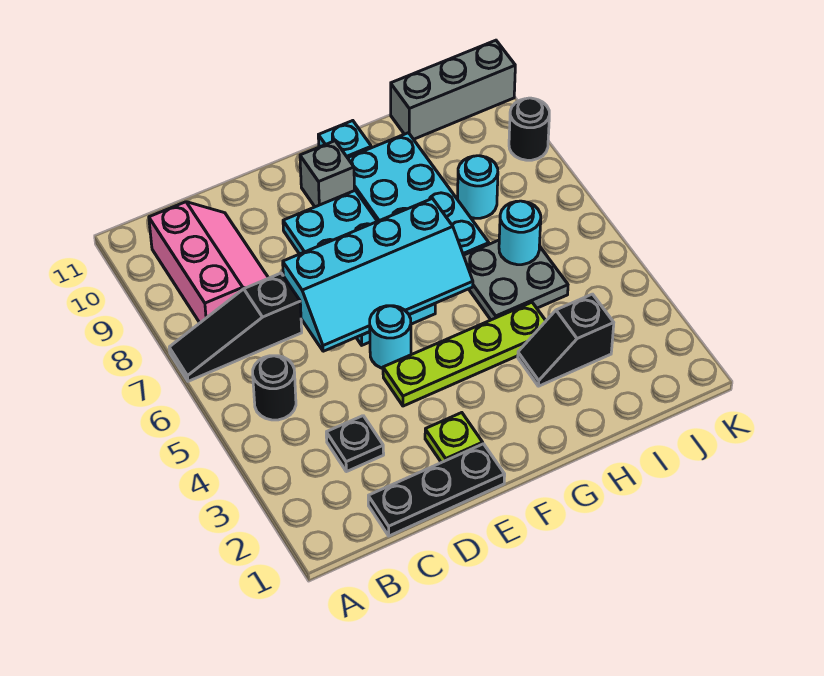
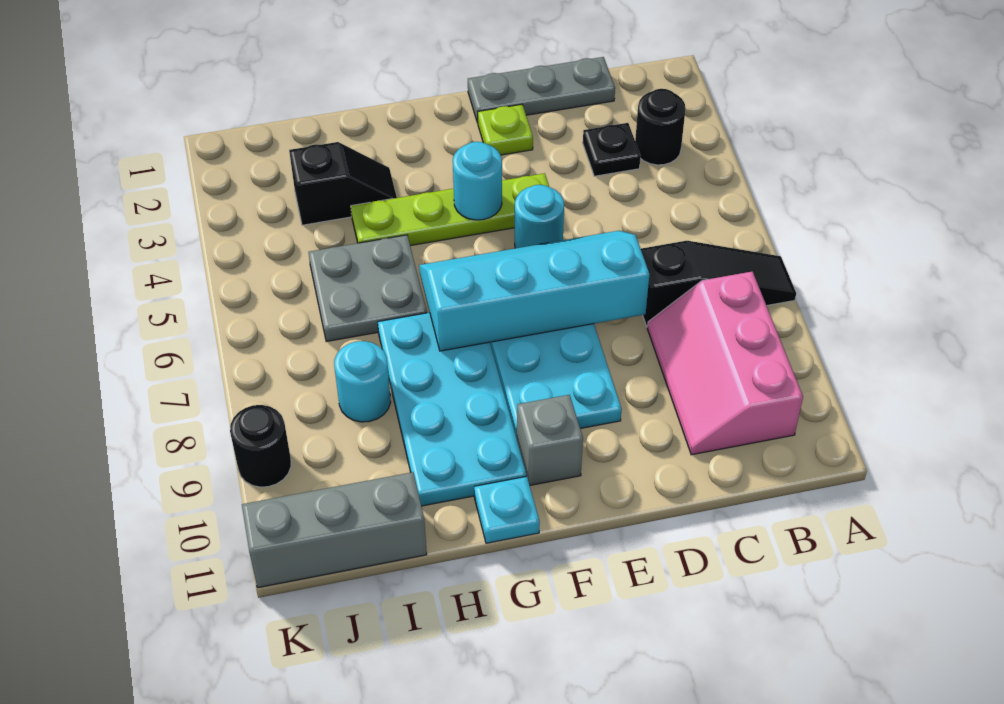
black round brick B5 level 1 -> black round brick B3 level 1
black plate C1:E1 level 1 -> grey plate C1:E1 level 1
cyan round brick I6 level 2 -> cyan round brick F4 level 2

